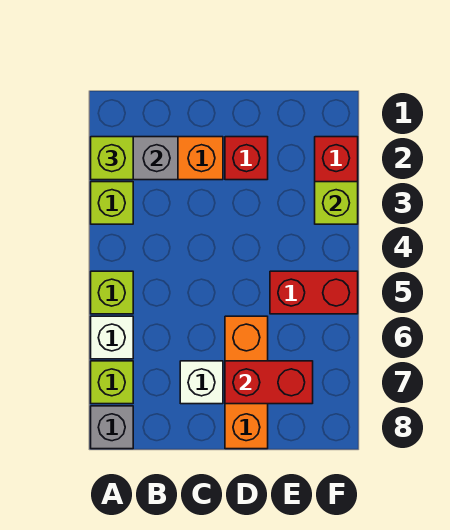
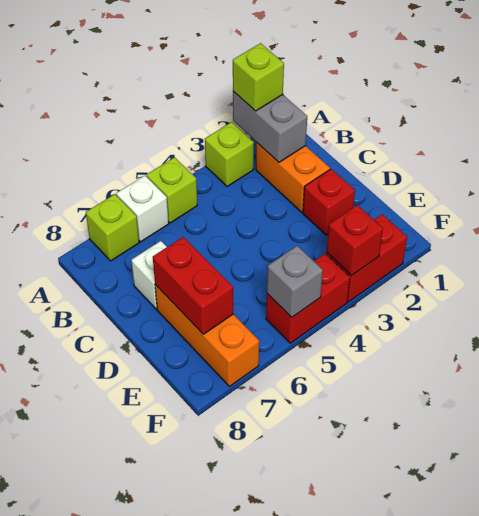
grey brick A8 level 1 -> grey brick F5 level 2
orange brick D6:D8 level 1 -> orange brick D7:F7 level 1
red brick E5:F5 level 1 -> red brick F4:F5 level 1
lime brick F3 level 2 -> red brick F3 level 2

